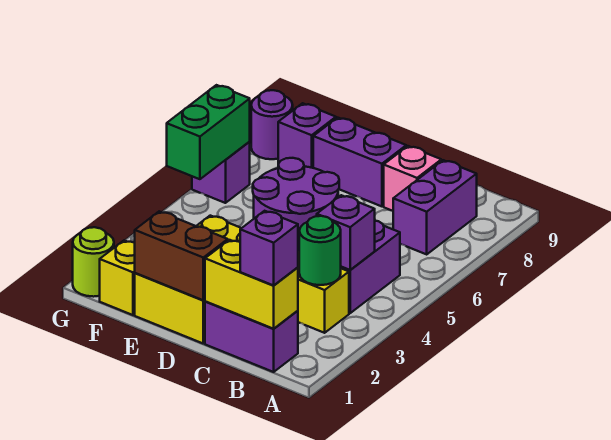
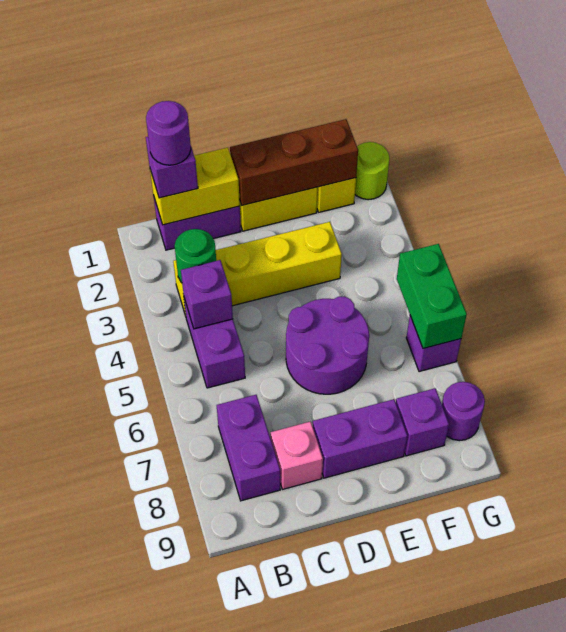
none -> purple round brick B1 level 4
brown brick D1:E1 level 2 -> brown brick D1:F1 level 2

